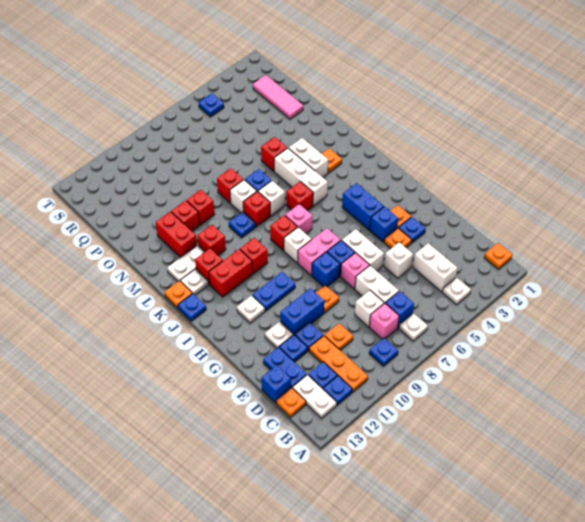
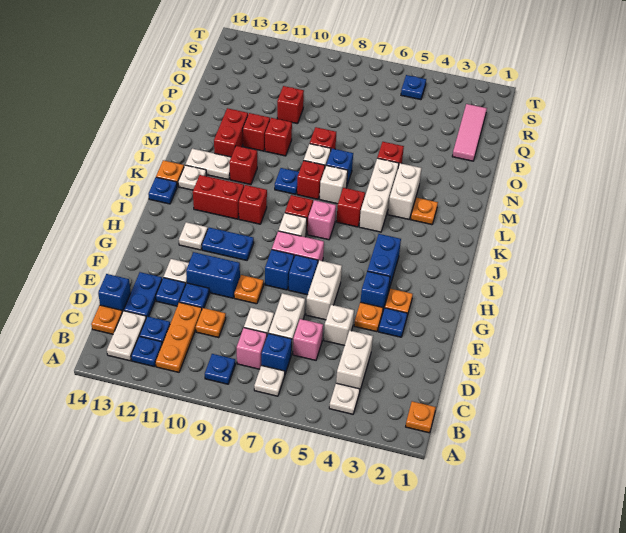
pink brick F7 level 1 -> pink brick D6 level 1
red brick K12 level 1 -> red brick P10 level 1

